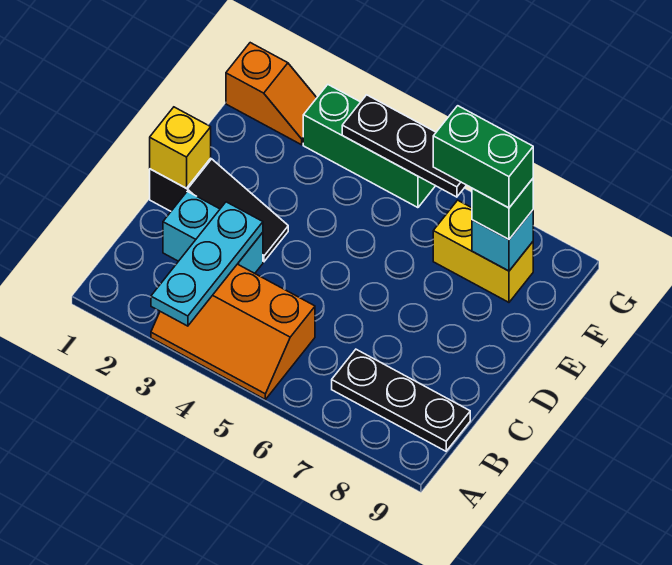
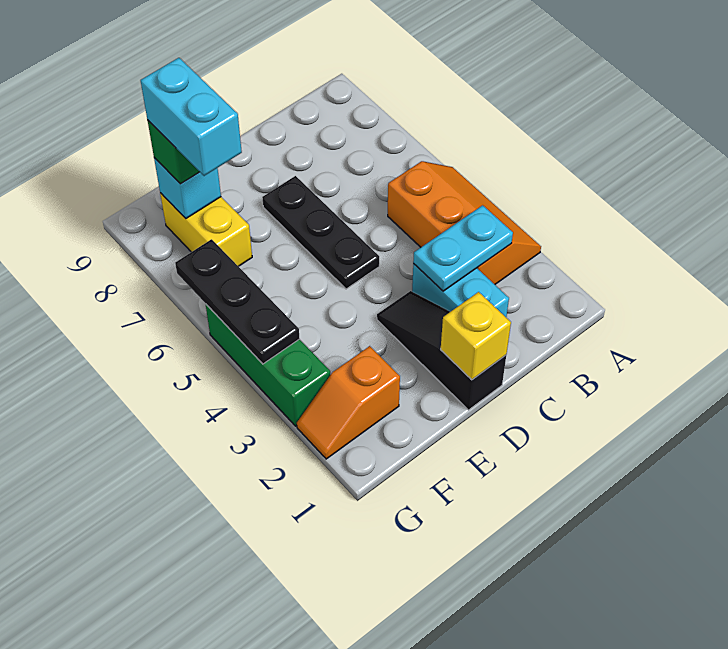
cyan plate A3:C3 level 2 -> cyan plate B3:C3 level 2
black plate B7:B9 level 1 -> black plate D5:D7 level 1
green brick F7:F8 level 4 -> cyan brick F7:F8 level 4
orange slope G1:G2 level 1 top 1 -> orange slope F2:G2 level 1 top F

